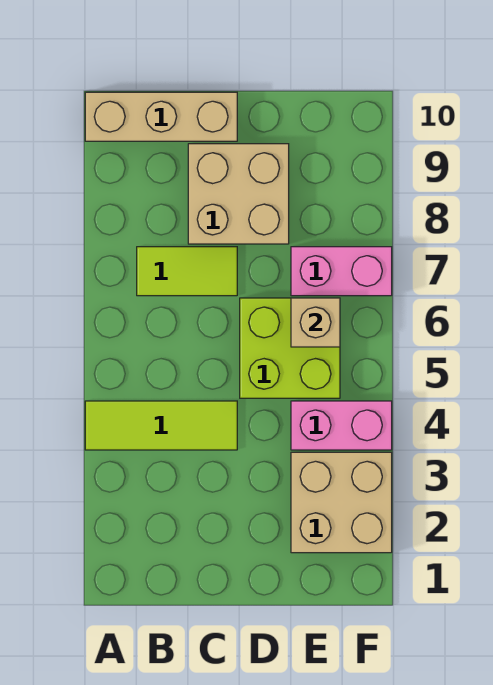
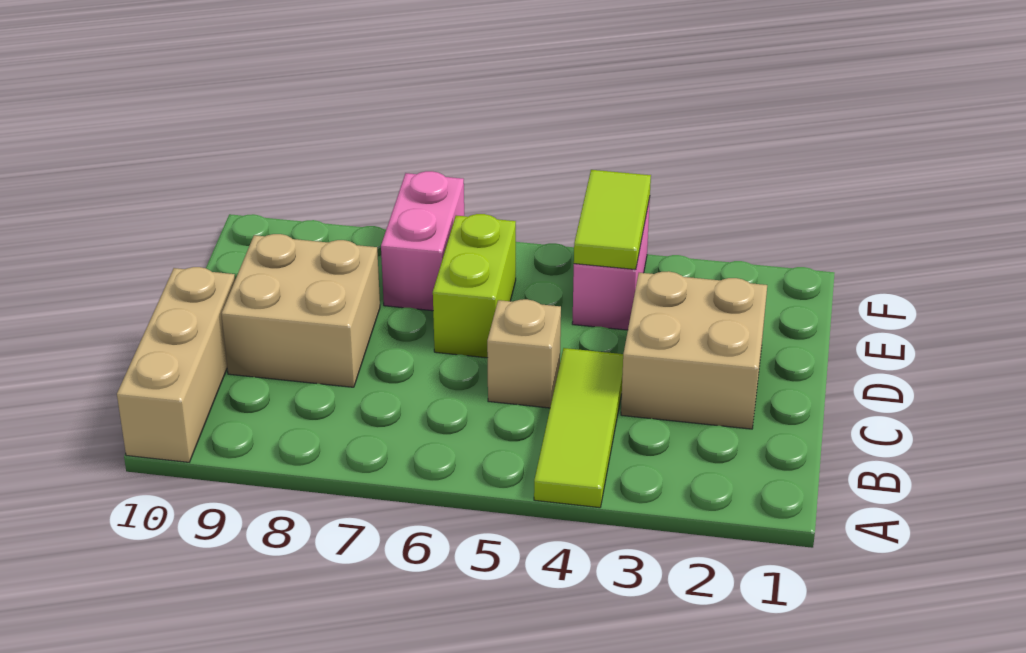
lime tile B7:C7 level 1 -> lime tile E4:F4 level 2
lime brick D5:E6 level 1 -> lime brick D6:E6 level 1
tan brick E2:F3 level 1 -> tan brick C2:D3 level 1
tan brick E6 level 2 -> tan brick C5 level 1

